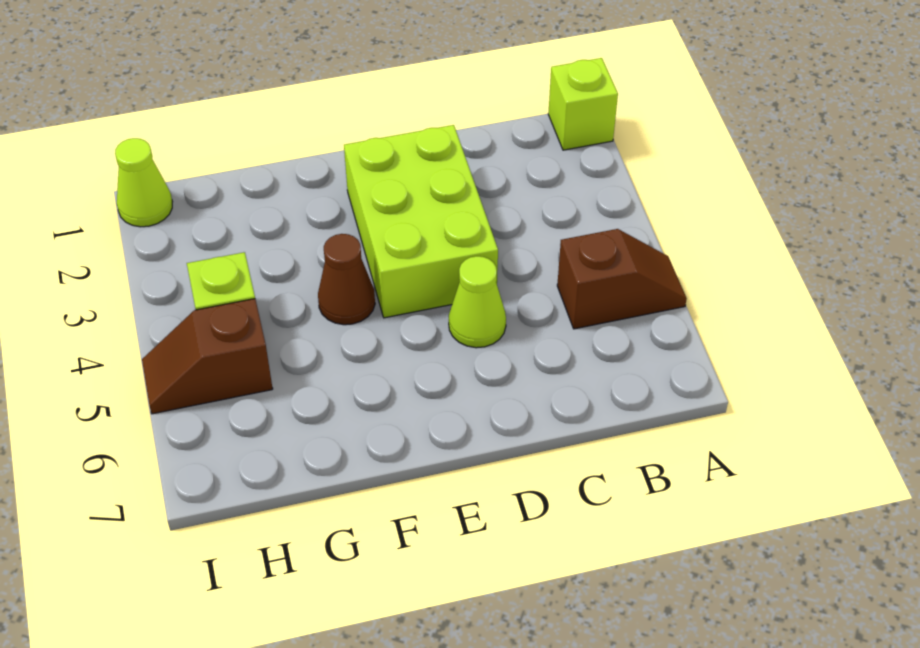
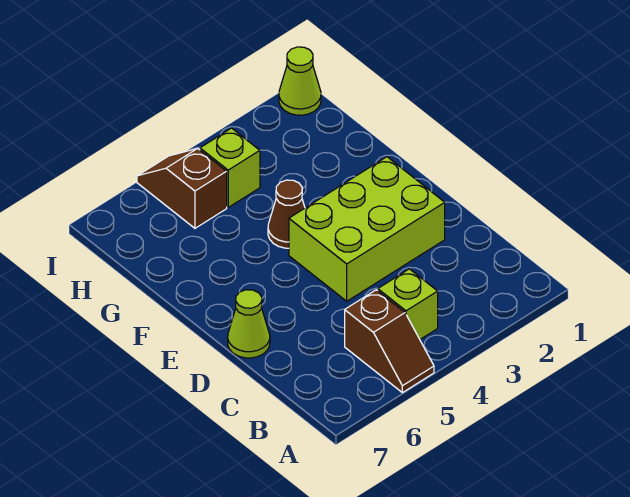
lime brick A1 level 1 -> lime brick B4 level 1
lime cone D5 level 1 -> lime cone D7 level 1

